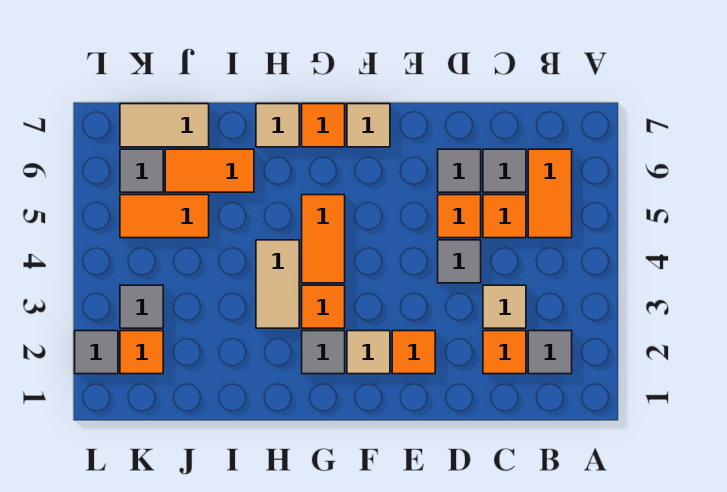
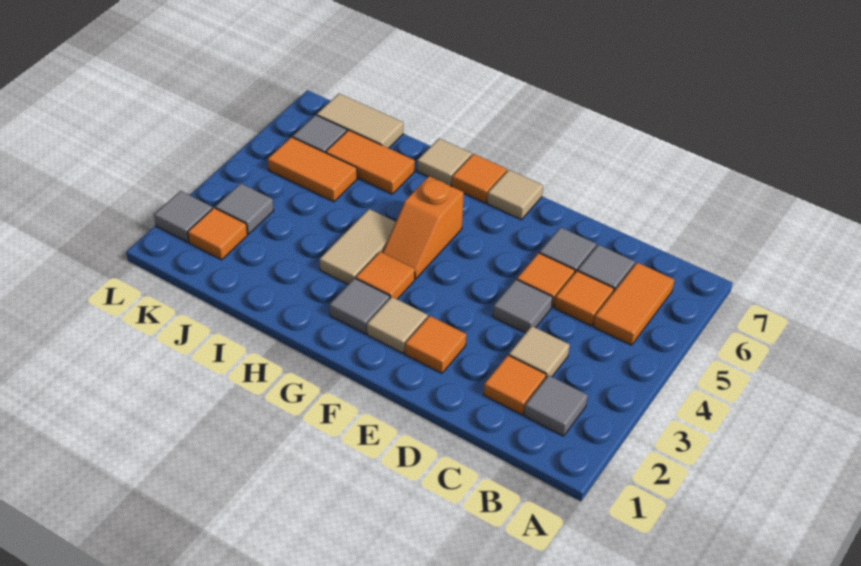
orange tile G4:G5 level 1 -> orange slope G4:G5 level 1 top 5

